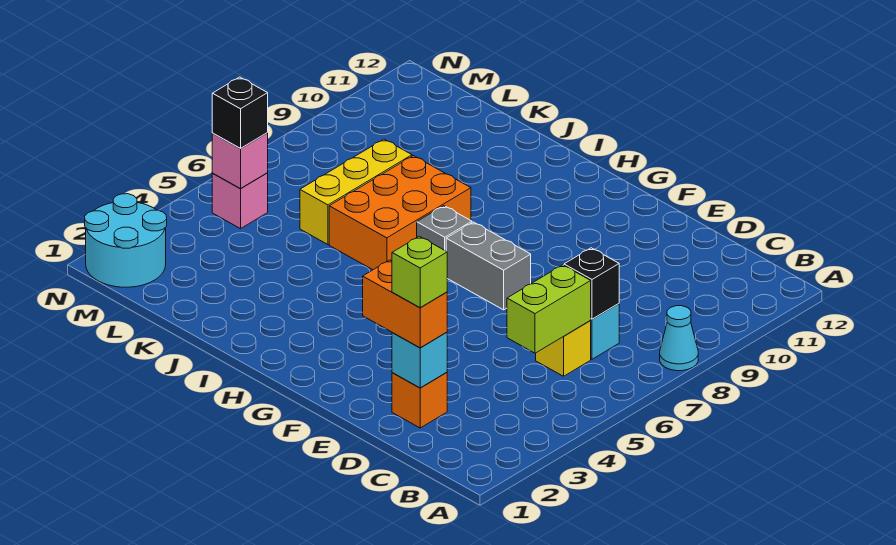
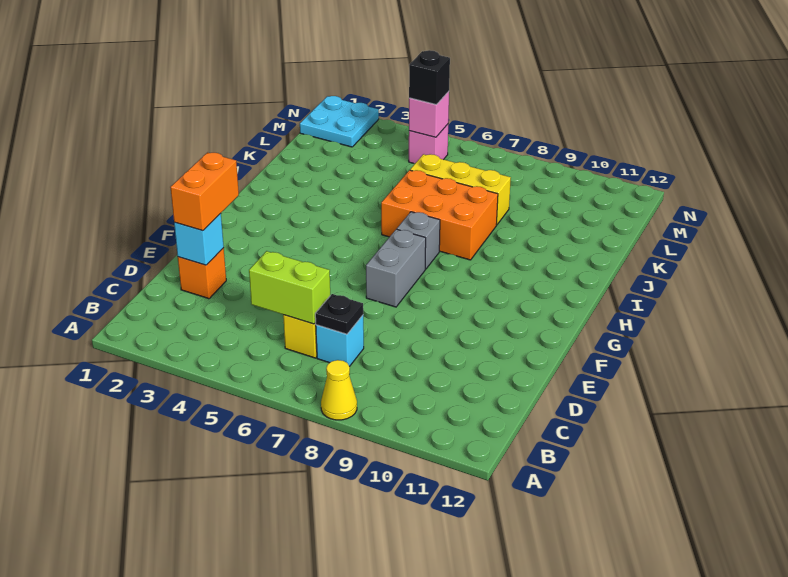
cyan cone A8 level 1 -> yellow cone A8 level 1
black brick C7 level 2 -> black plate C7 level 2
lime brick D2 level 4 -> none
cyan round brick M1:N2 level 1 -> cyan plate M1:N2 level 1

